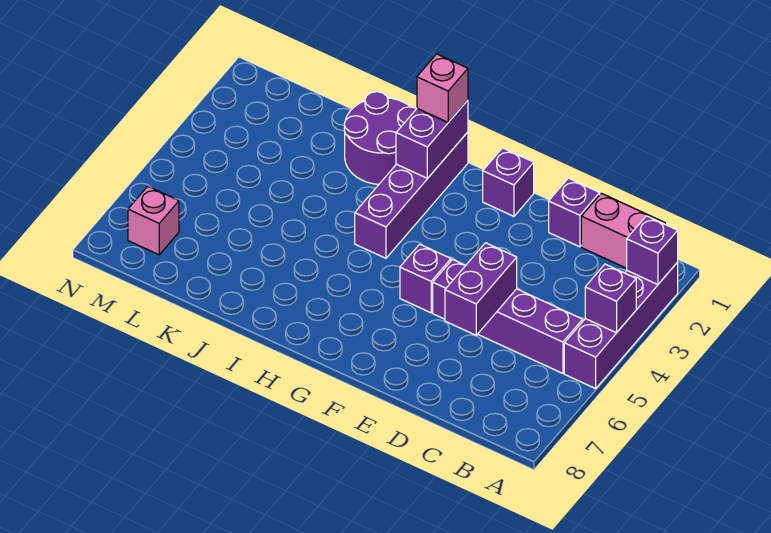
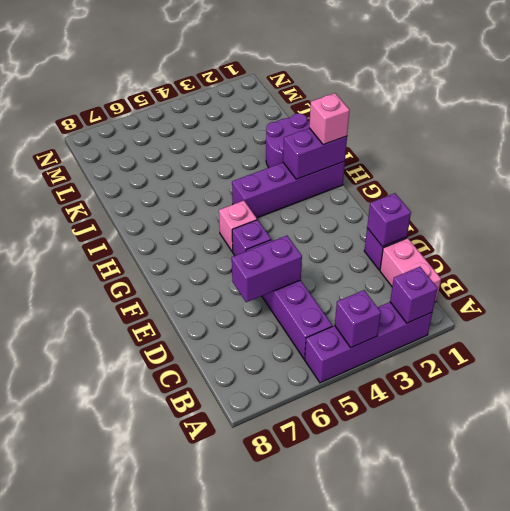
purple brick F1 level 1 -> purple brick D1 level 2
pink brick M7 level 1 -> pink brick G5 level 1

